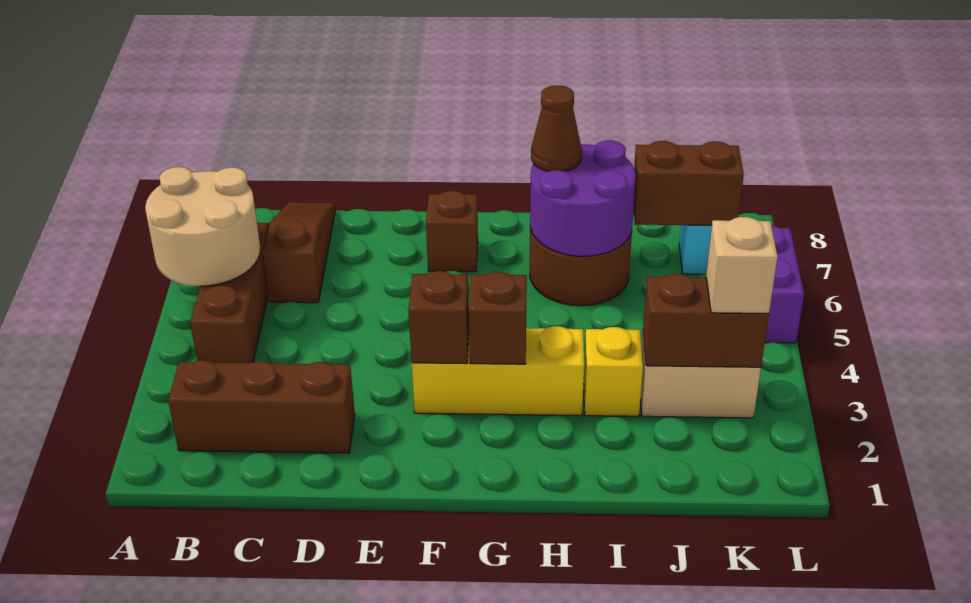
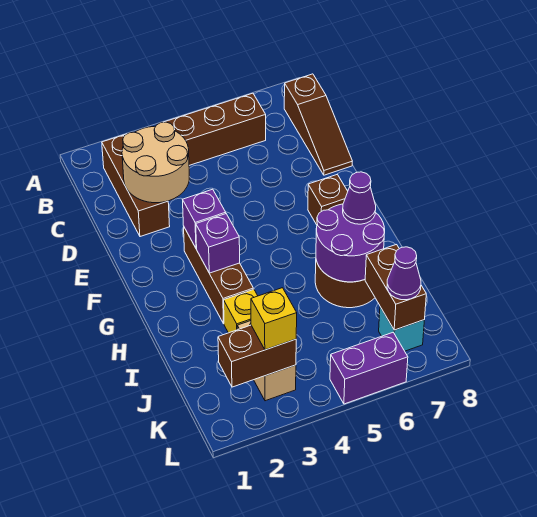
tan round brick A5:B6 level 2 -> tan round brick C2:D3 level 2
brown slope C6:C8 level 1 top 6 -> brown slope B8:D8 level 1 top B
yellow brick F3:H3 level 1 -> brown brick F3:H3 level 1
brown brick F3 level 2 -> purple brick F3 level 2
brown brick G3 level 2 -> purple brick G3 level 2
brown cone H7 level 3 -> purple cone H7 level 3
brown brick J3:K3 level 2 -> brown brick K2:K3 level 2
tan brick K3 level 3 -> yellow brick K3 level 3
none -> purple cone K7 level 3

